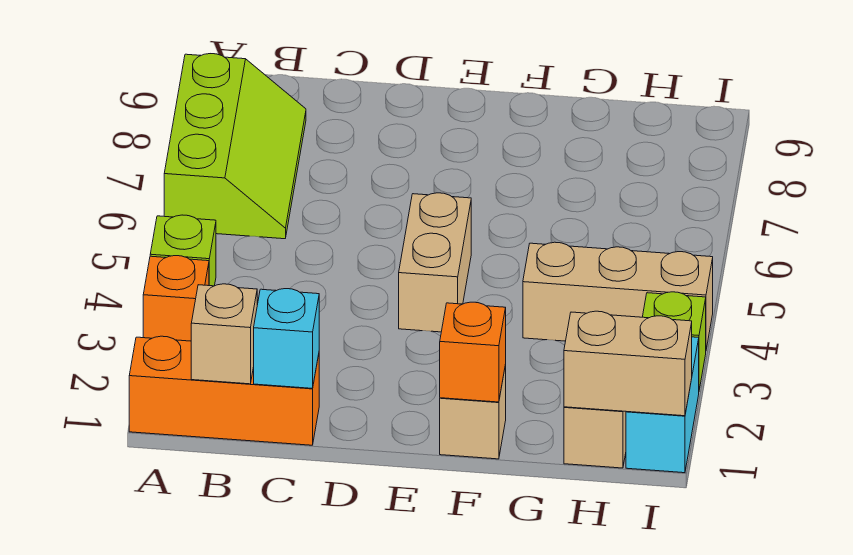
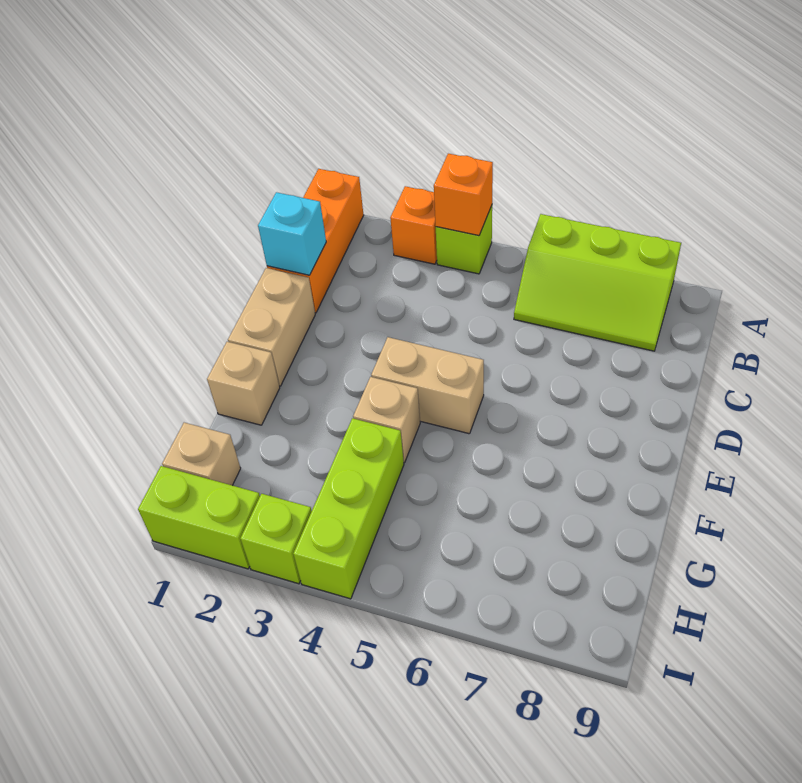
tan brick B1 level 2 -> tan brick F4 level 1
orange brick F1 level 2 -> orange brick A4 level 2
tan brick G4:I4 level 1 -> lime brick G4:I4 level 1
tan brick H1:I1 level 2 -> tan brick D1:E1 level 1
cyan brick I1:I2 level 1 -> lime brick I1:I2 level 1

